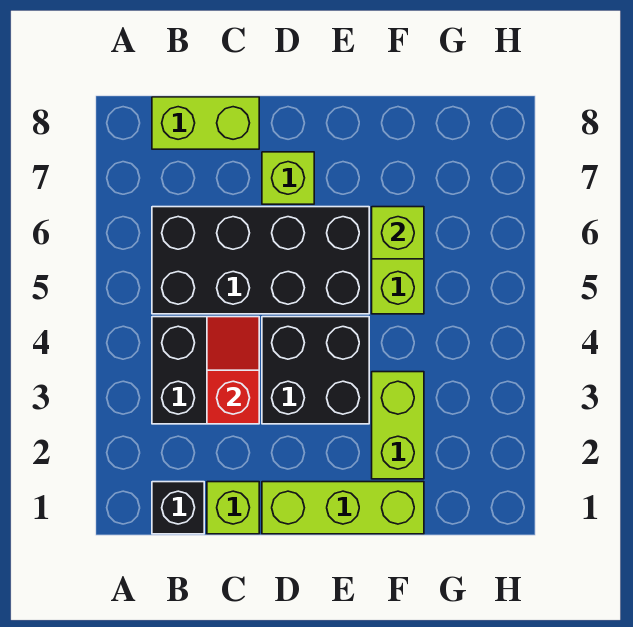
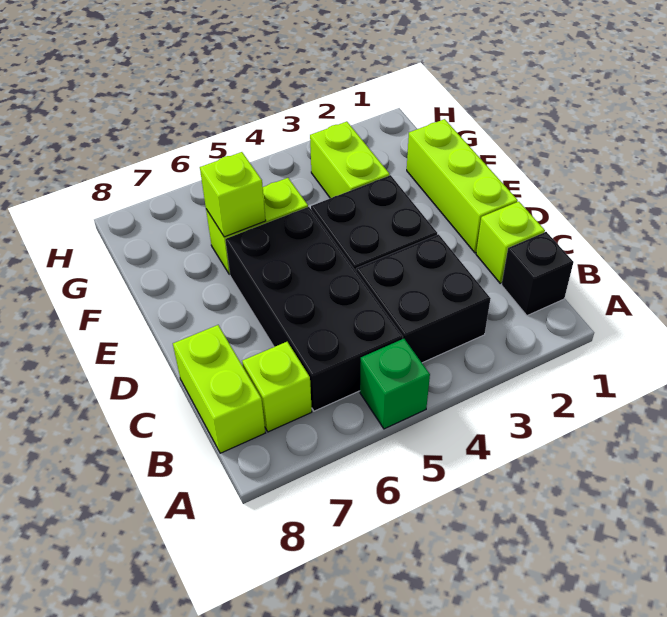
none -> green brick A5 level 1
red slope C3:C4 level 2 top 3 -> none
lime brick D7 level 1 -> lime brick B7 level 1
lime brick F2:F3 level 1 -> lime brick F3:G3 level 1

